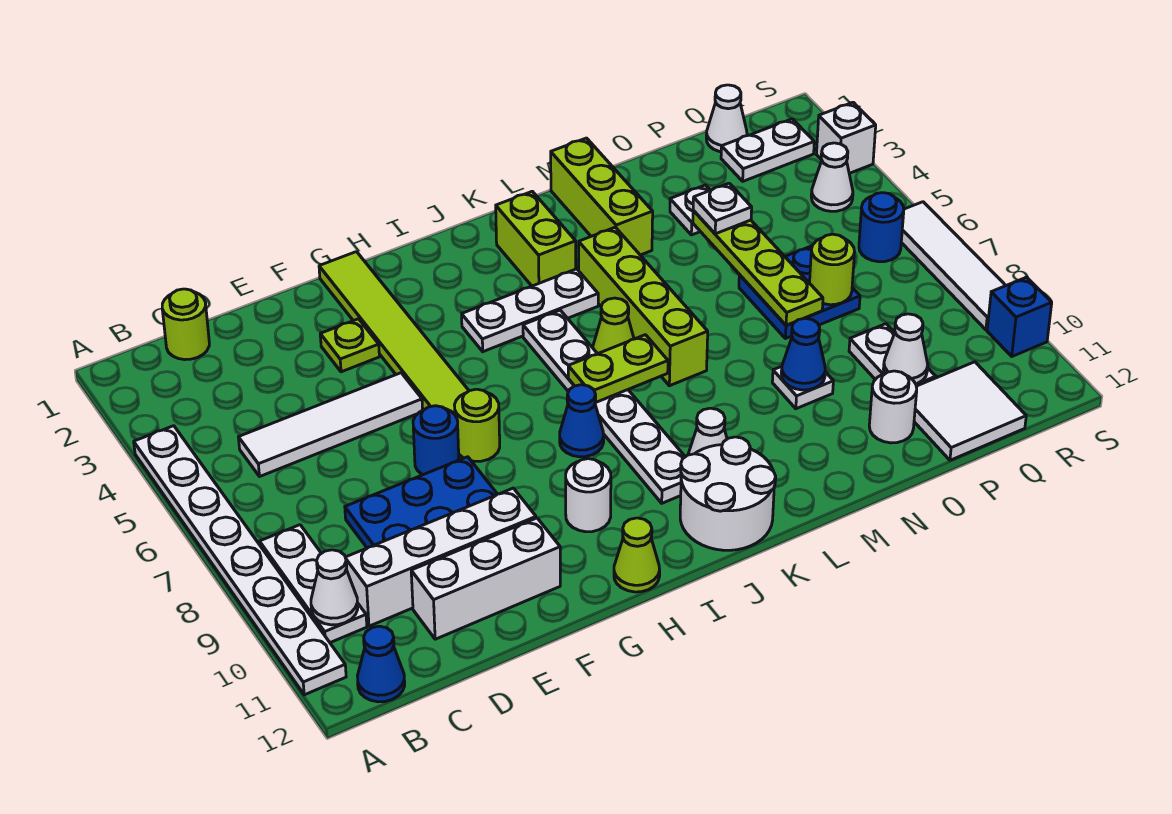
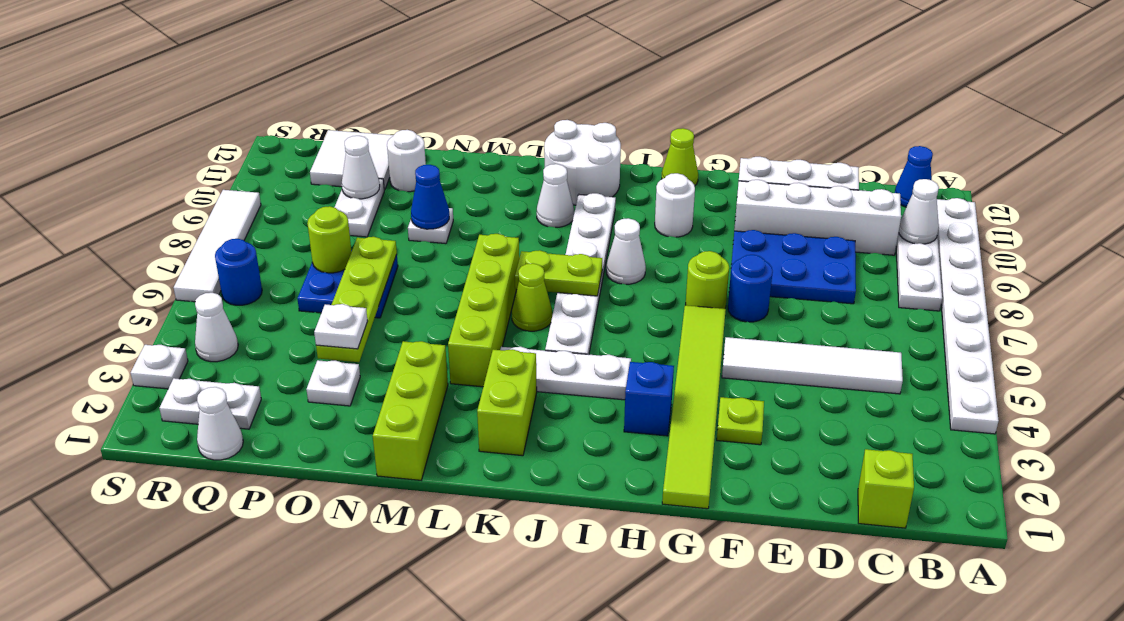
lime round brick C1 level 1 -> lime brick C1 level 1
blue cone I8 level 1 -> white cone I8 level 1
white brick S3 level 1 -> white plate S3 level 1
blue brick S10 level 1 -> blue brick H3 level 1

